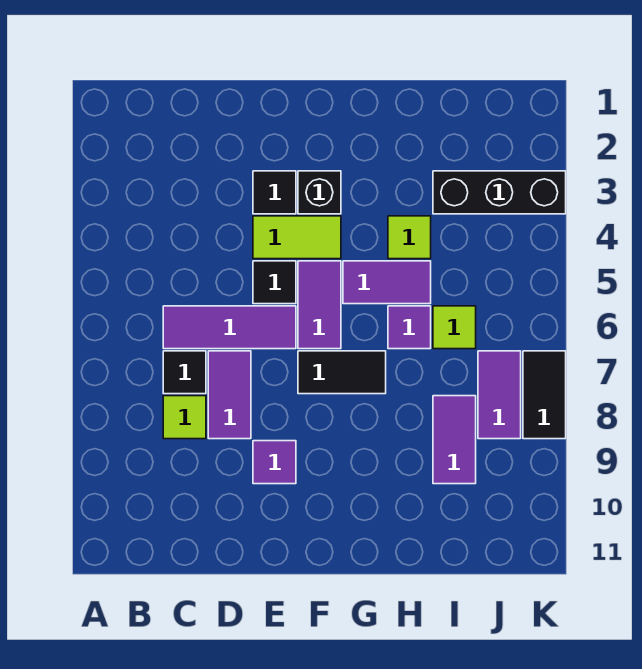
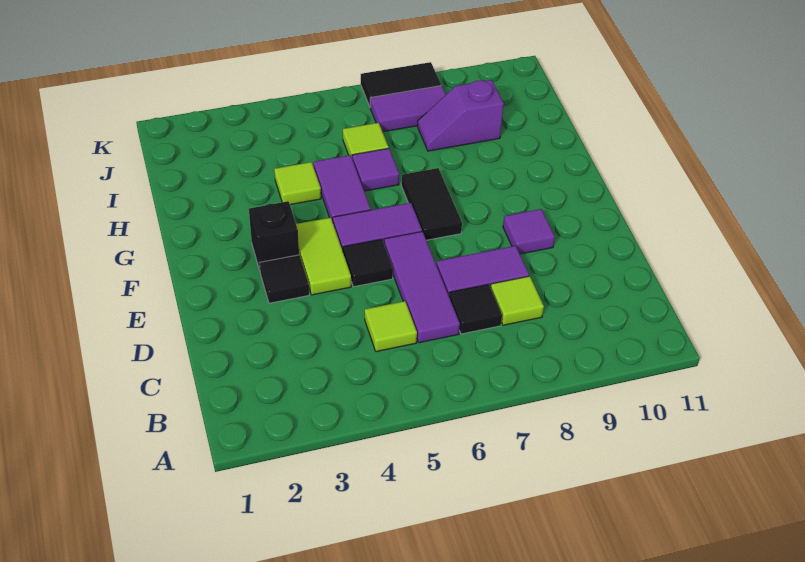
none -> lime tile C5 level 1
black brick I3:K3 level 1 -> none
purple tile I8:I9 level 1 -> purple slope I8:I9 level 1 top 9

